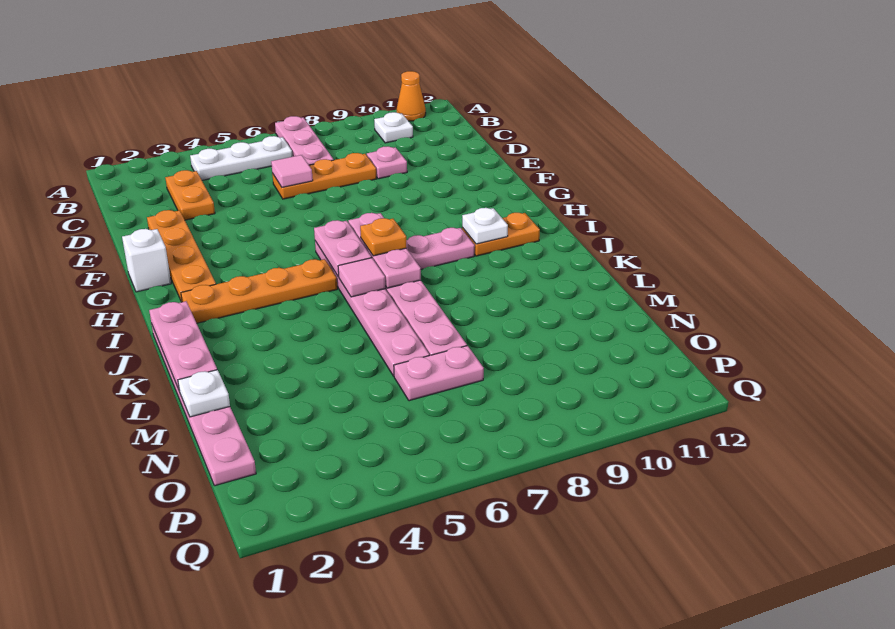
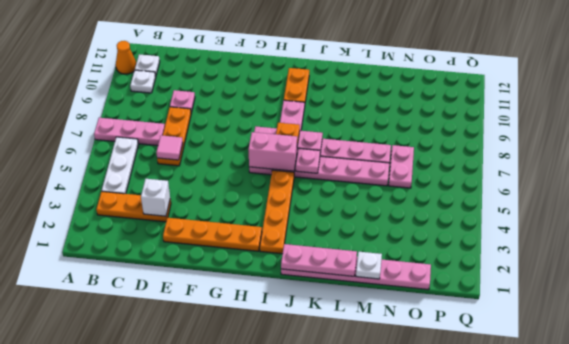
orange plate C3:D3 level 1 -> orange plate B3:D3 level 1
white brick G1 level 1 -> white brick D3 level 2
pink plate H6:I6 level 2 -> pink brick H6:I6 level 2
white plate I10 level 2 -> white plate B11 level 1
pink tile J6 level 2 -> pink plate J6 level 2

